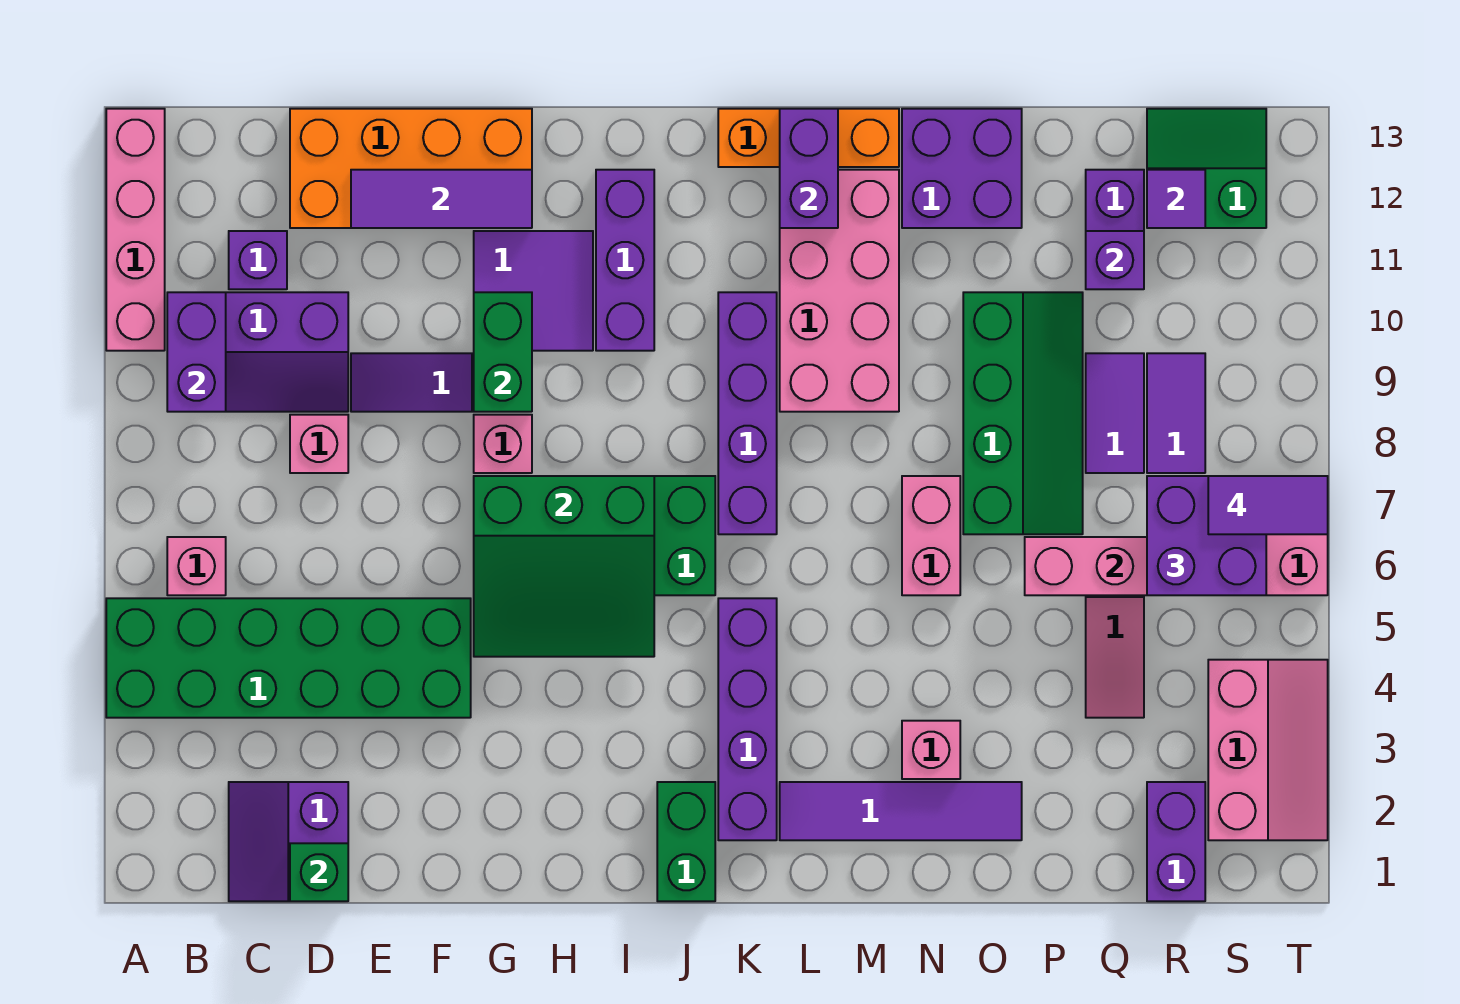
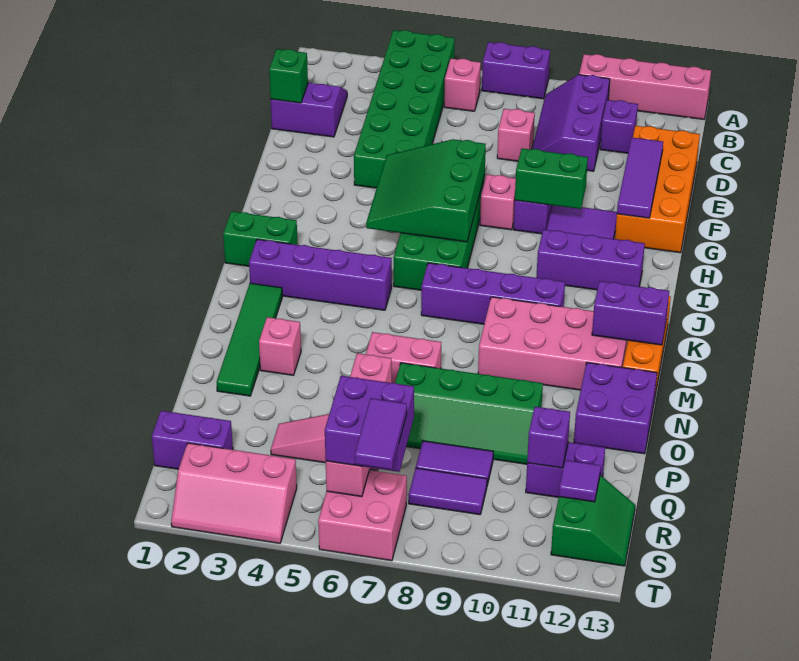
purple brick B9:B10 level 2 -> purple brick A7:A8 level 1
purple tile L2:O2 level 1 -> green tile L2:O2 level 1

